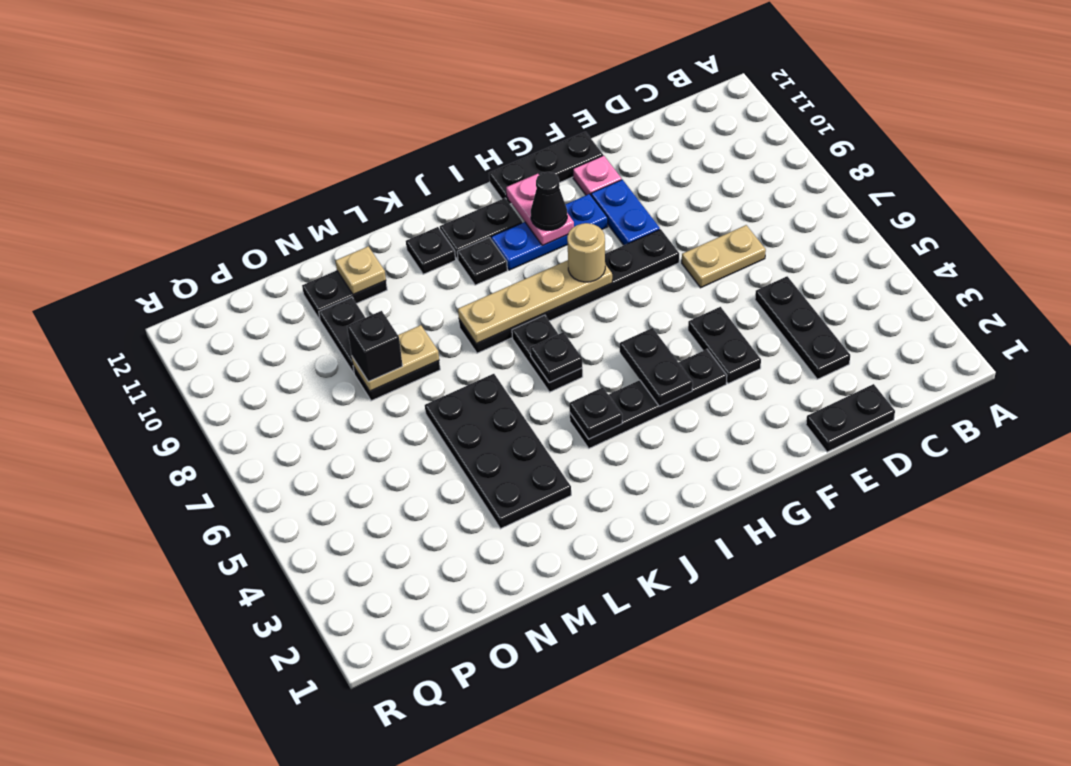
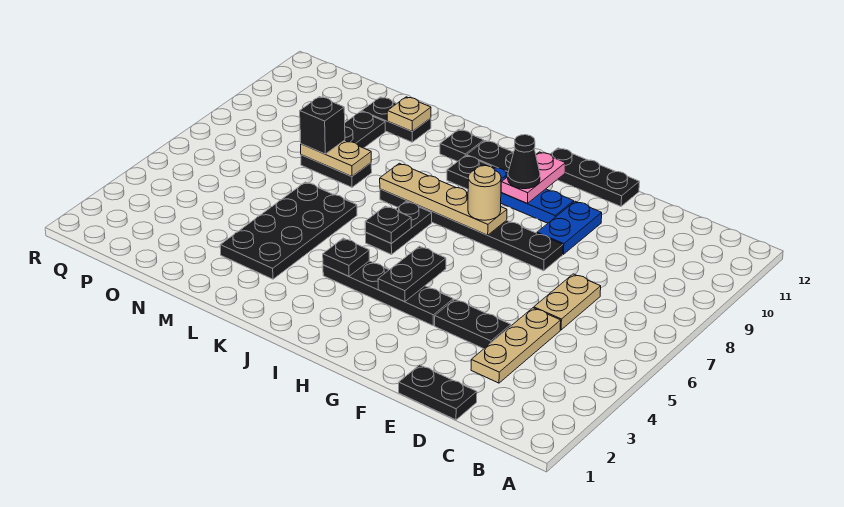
black plate D3:D5 level 1 -> tan plate D3:D5 level 1
tan plate D7:E7 level 1 -> tan plate D6:D7 level 1
black plate F4:F5 level 1 -> black plate E4:F4 level 1
pink plate F11 level 1 -> none

